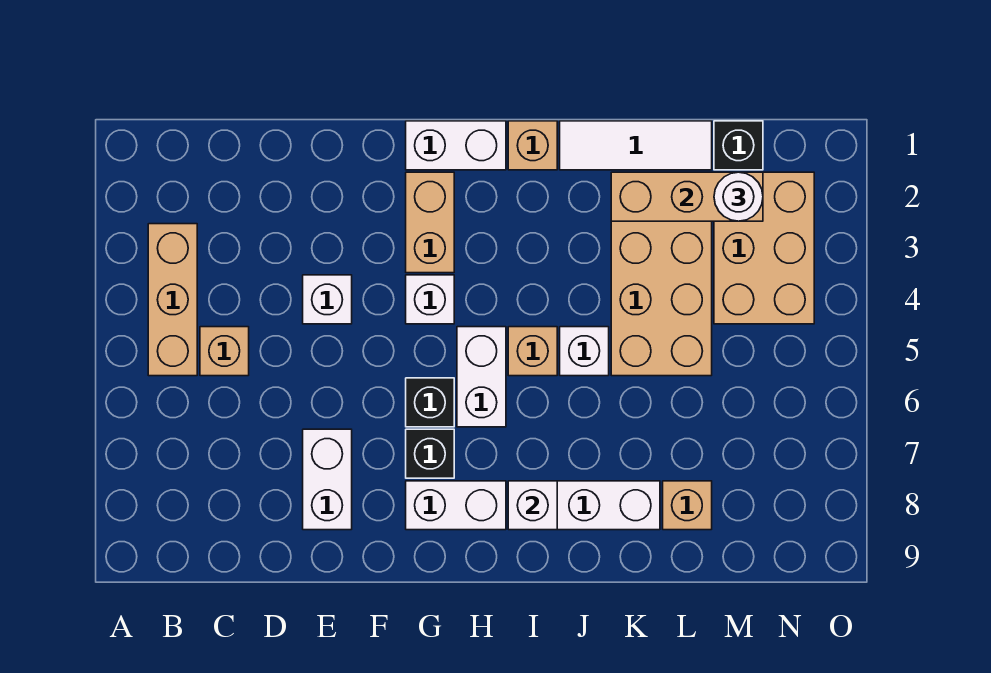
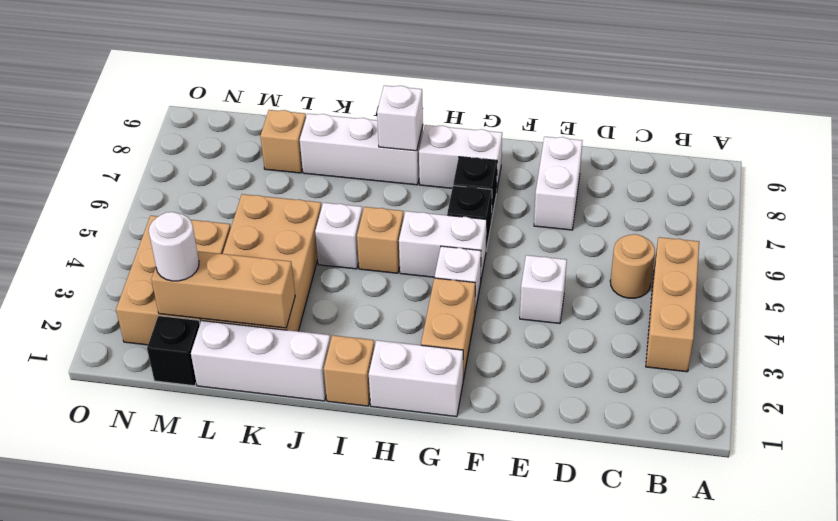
tan brick C5 level 1 -> tan round brick C5 level 1
white brick H5:H6 level 1 -> white brick G5:H5 level 1
white tile J1:L1 level 1 -> white brick J1:L1 level 1

